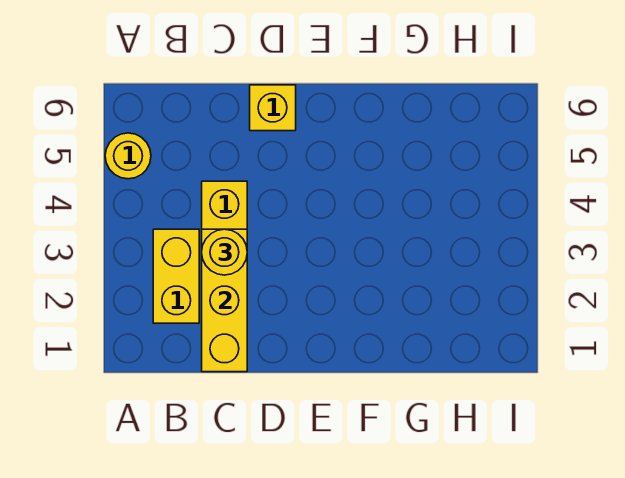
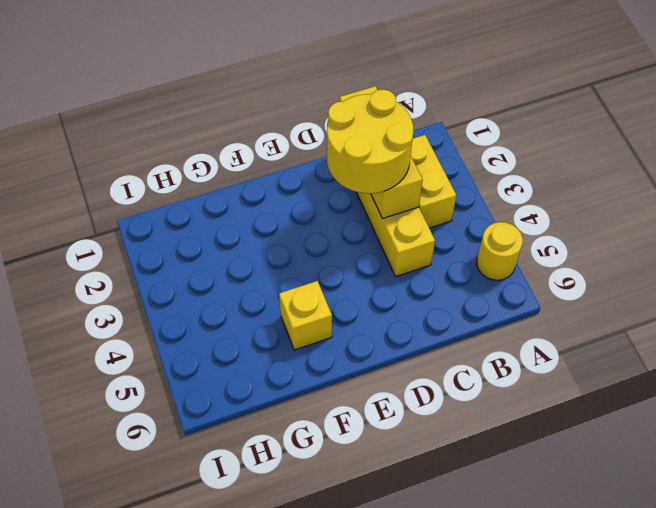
yellow round brick C3 level 3 -> yellow round brick C2:D3 level 3
yellow brick D6 level 1 -> yellow brick F5 level 1

